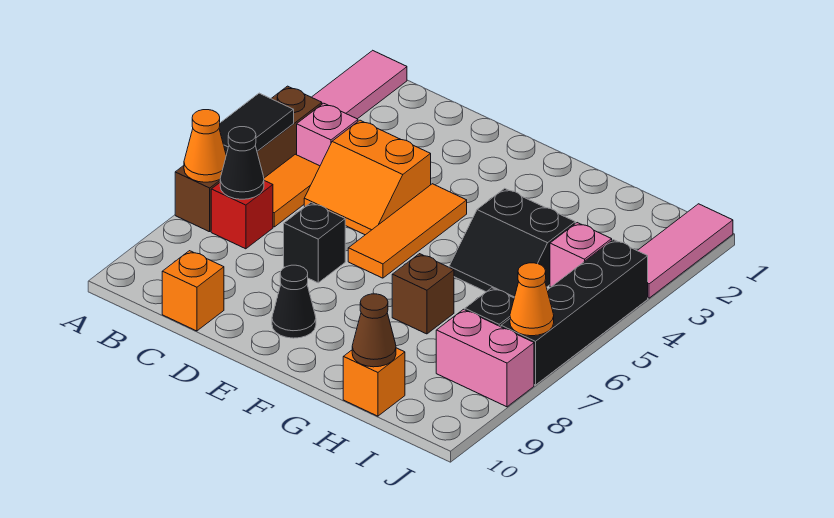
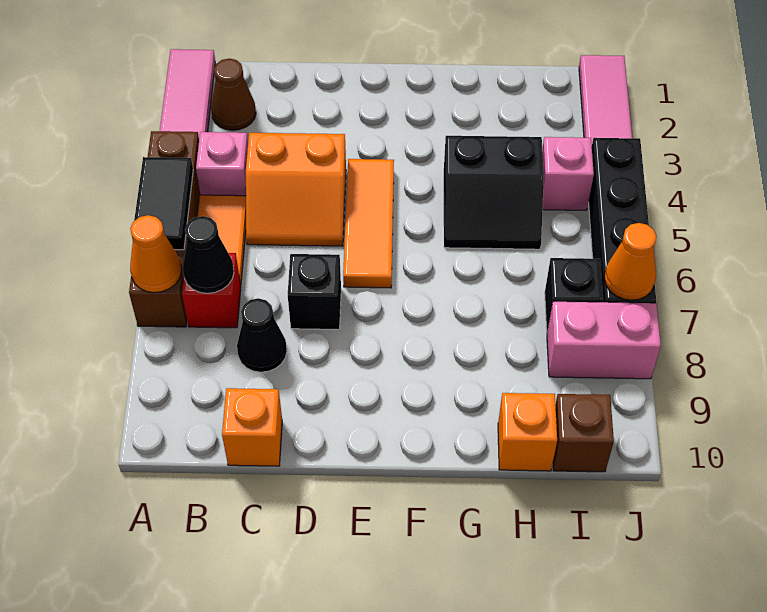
black cone E9 level 1 -> black cone C8 level 1
brown brick G7 level 1 -> brown brick I10 level 1
brown cone H10 level 2 -> brown cone B2 level 1

